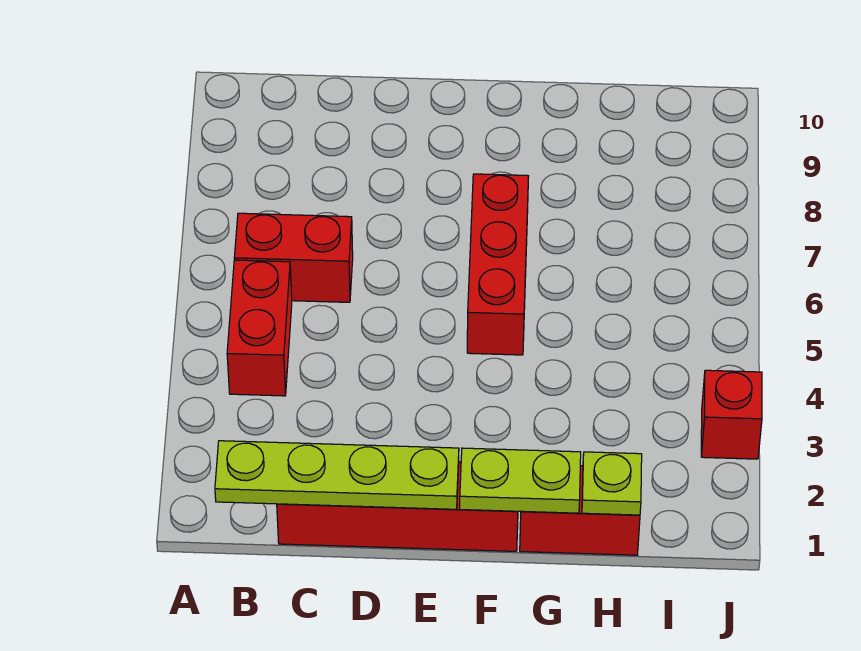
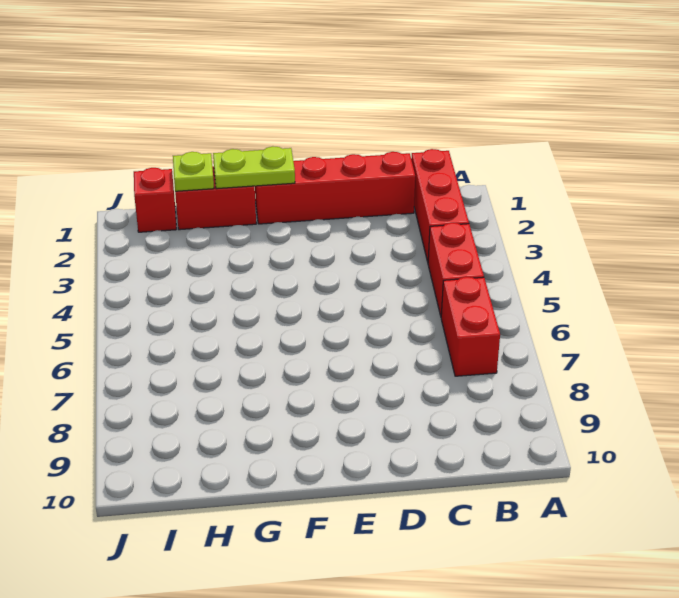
lime plate B1:E1 level 2 -> none
red brick B6:C6 level 1 -> red brick B6:B7 level 1
red brick F5:F7 level 1 -> red brick B1:B3 level 1
red brick J3 level 1 -> red brick I1 level 1

